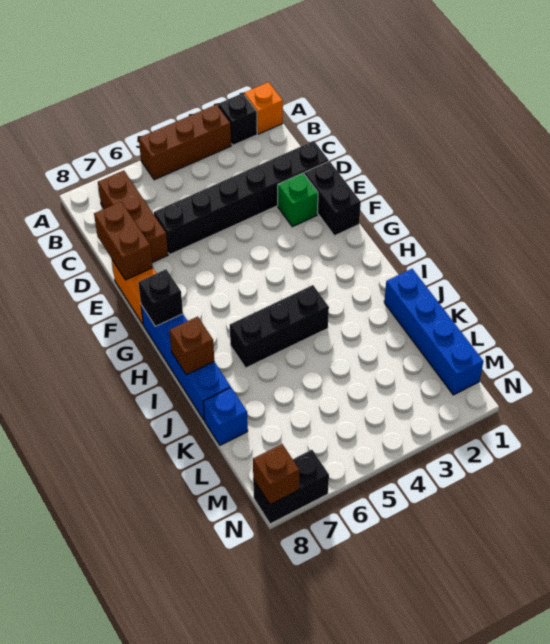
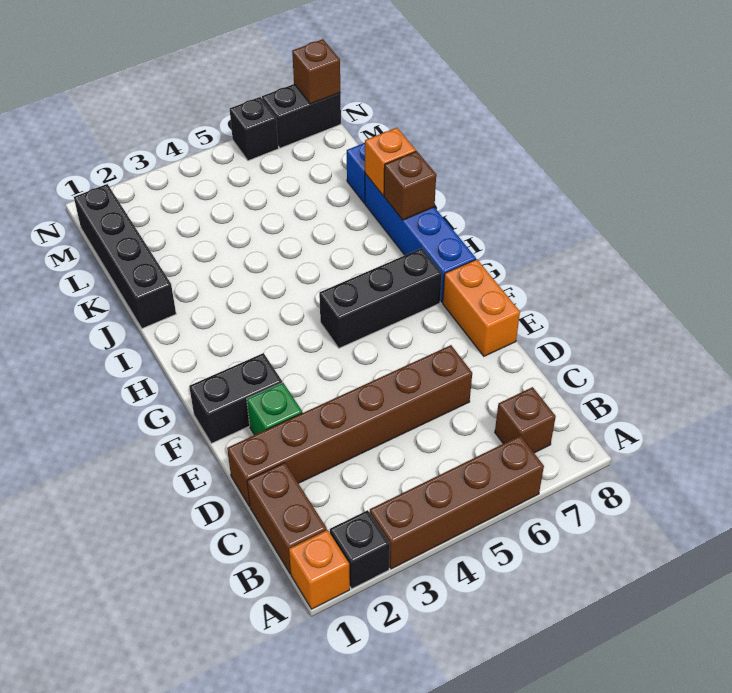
brown brick A3:A5 level 1 -> brown brick A3:A6 level 1
brown brick B7:D7 level 1 -> brown brick B7 level 1
black brick D1:D6 level 1 -> brown brick D1:D6 level 1
brown brick D8:E8 level 2 -> brown brick B1:C1 level 1
black brick E1:F1 level 1 -> black brick F1:F2 level 1
black brick G8 level 2 -> black brick N6 level 1
black brick I4:I6 level 1 -> black brick G5:G7 level 1
blue brick J1:M1 level 1 -> black brick J1:M1 level 1
none -> orange brick J8 level 2

